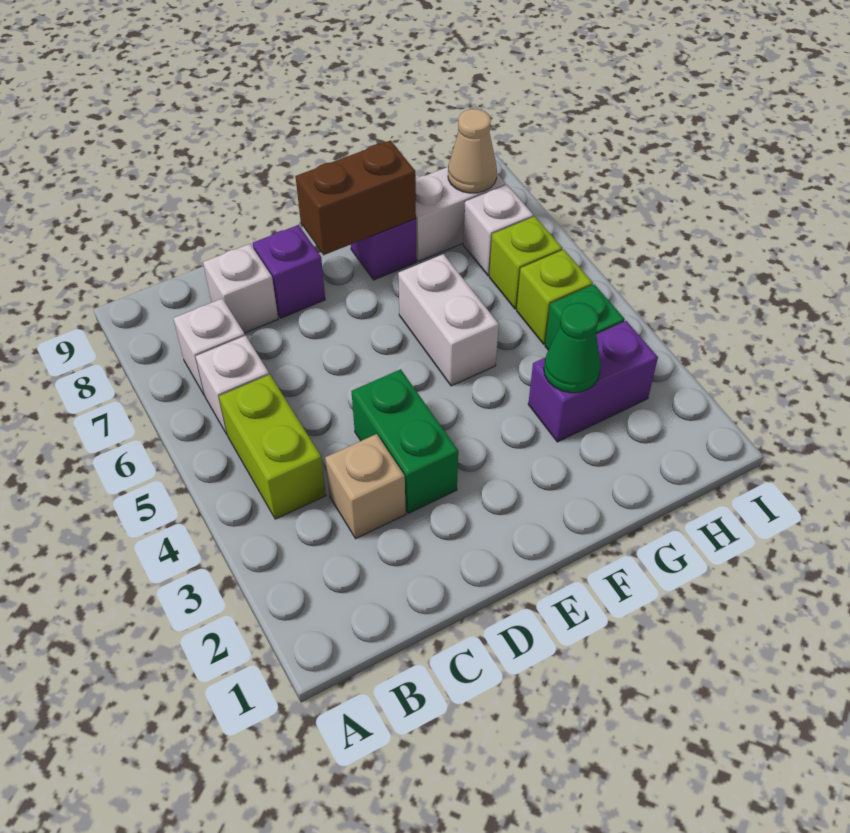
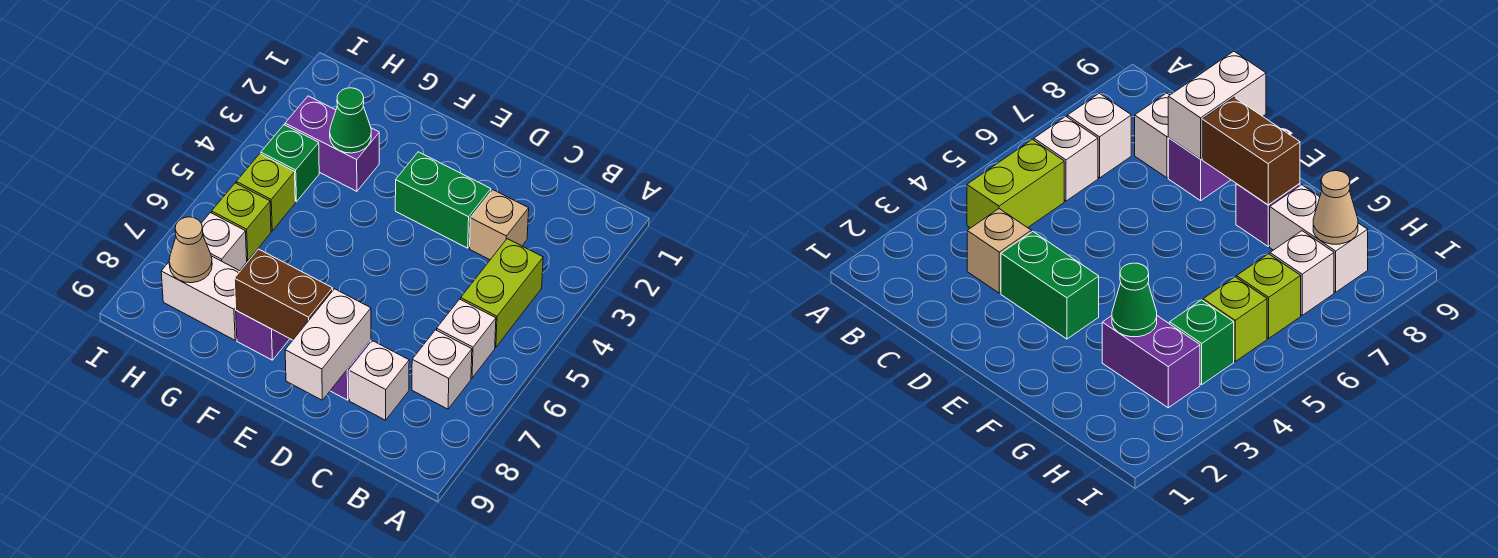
green brick D3:D4 level 1 -> green brick D3:E3 level 1
white brick F5:F6 level 1 -> white brick D8:D9 level 2

